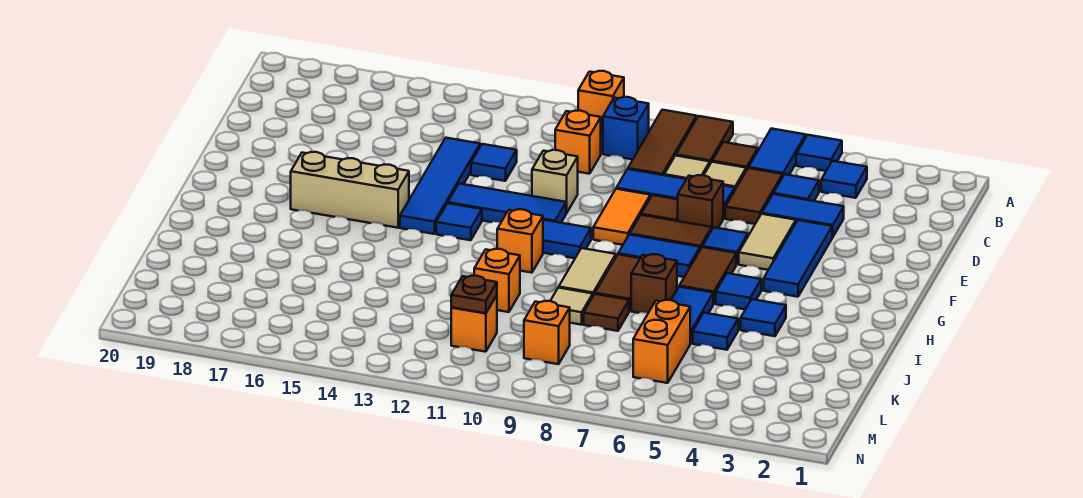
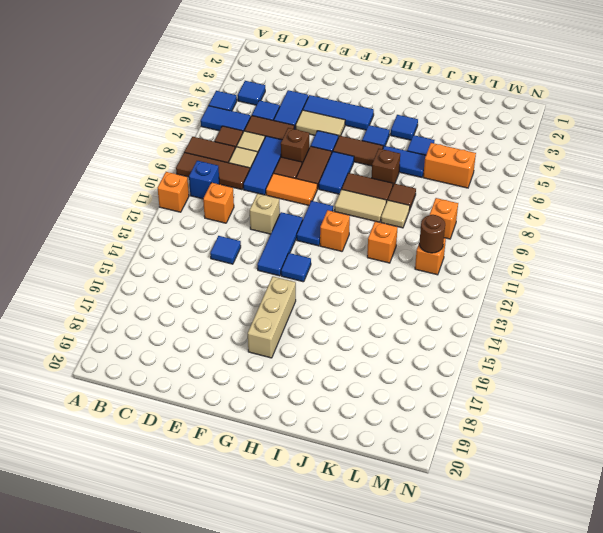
blue tile D14:G14 level 1 -> none
brown plate L11 level 2 -> brown round brick L11 level 2

